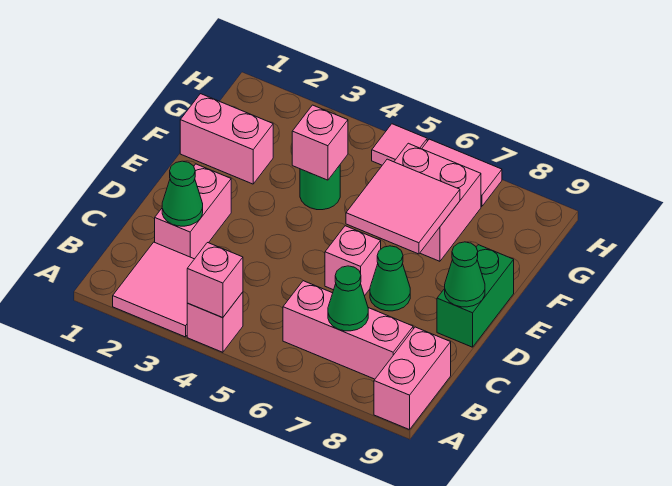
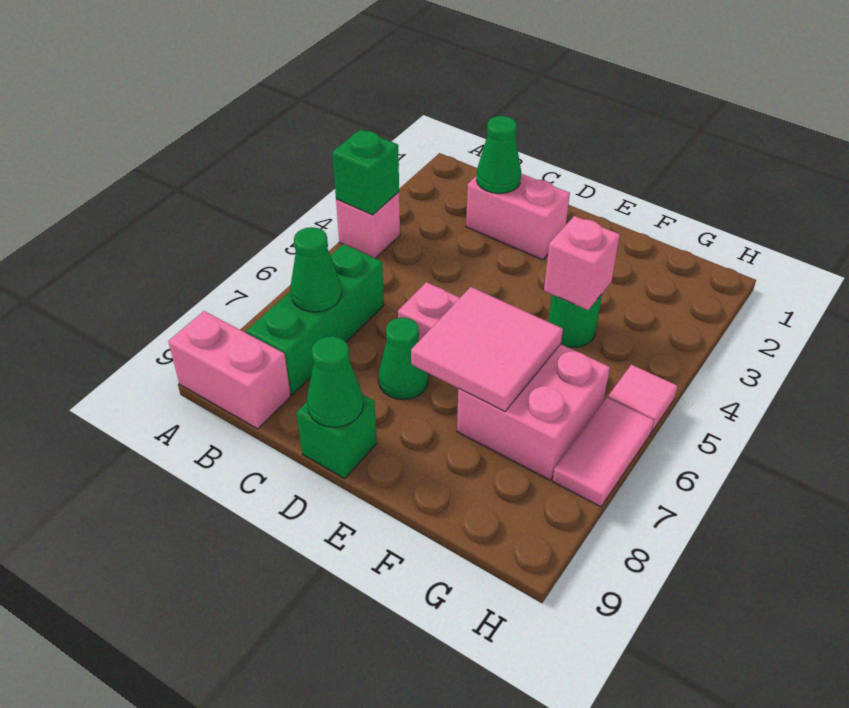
pink tile A2:B3 level 1 -> none
pink brick A4 level 2 -> green brick A4 level 2
pink brick B6:B8 level 1 -> green brick B6:B8 level 1
green brick D9:E9 level 1 -> green brick D9 level 1
pink brick F1:F2 level 1 -> none

